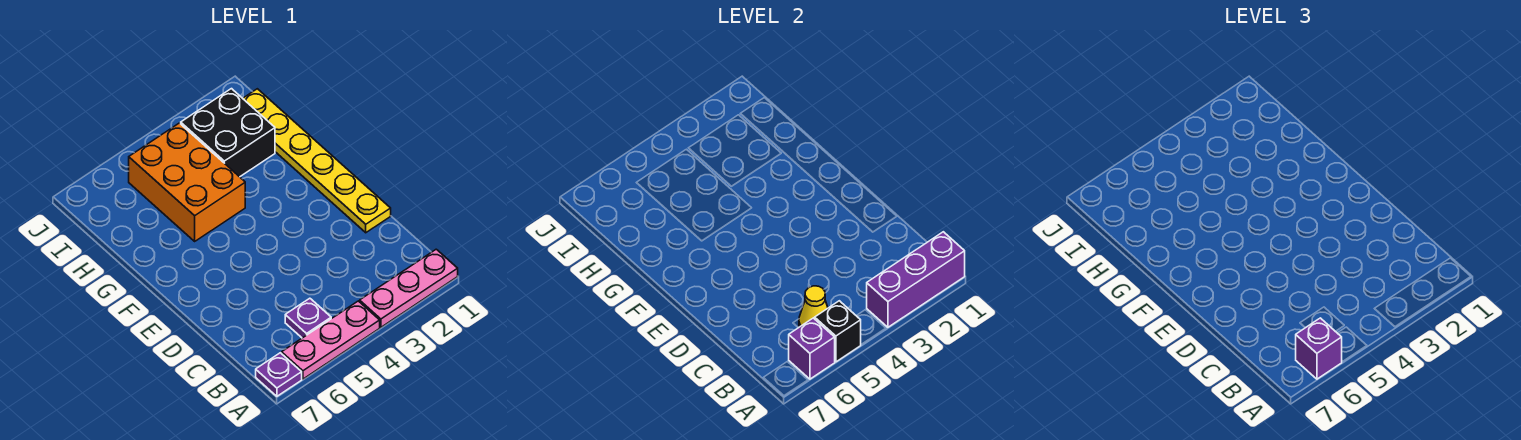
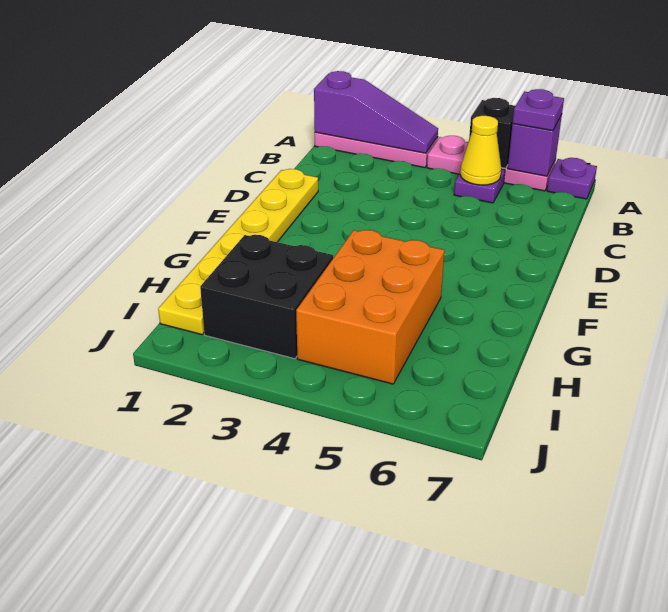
purple brick A1:A3 level 2 -> purple slope A1:A3 level 2 top 1
purple brick A6 level 3 -> purple plate A6 level 3

